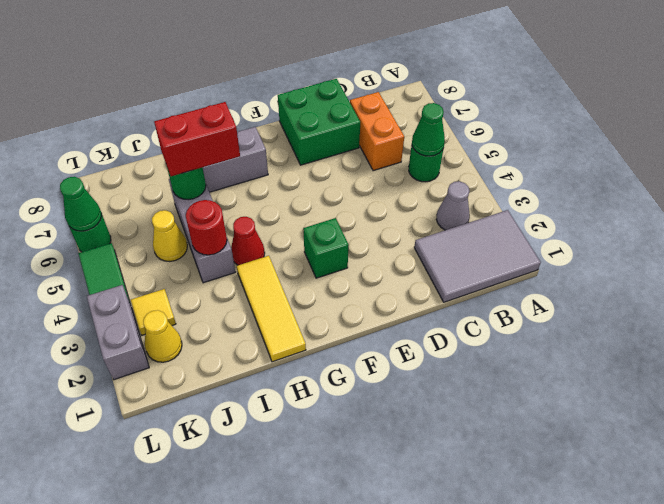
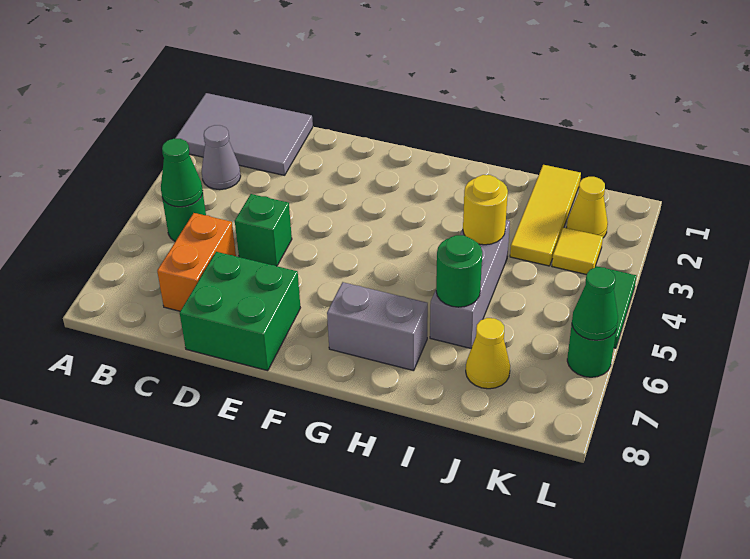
green brick F3 level 1 -> green brick D5 level 1
yellow tile H1:H3 level 1 -> yellow tile J1:J3 level 1
red cone H4 level 1 -> none
red brick H6:I6 level 3 -> none
red round brick I4 level 2 -> yellow round brick I4 level 2
yellow cone J5 level 1 -> yellow cone J7 level 1
grey brick L2:L3 level 1 -> none

